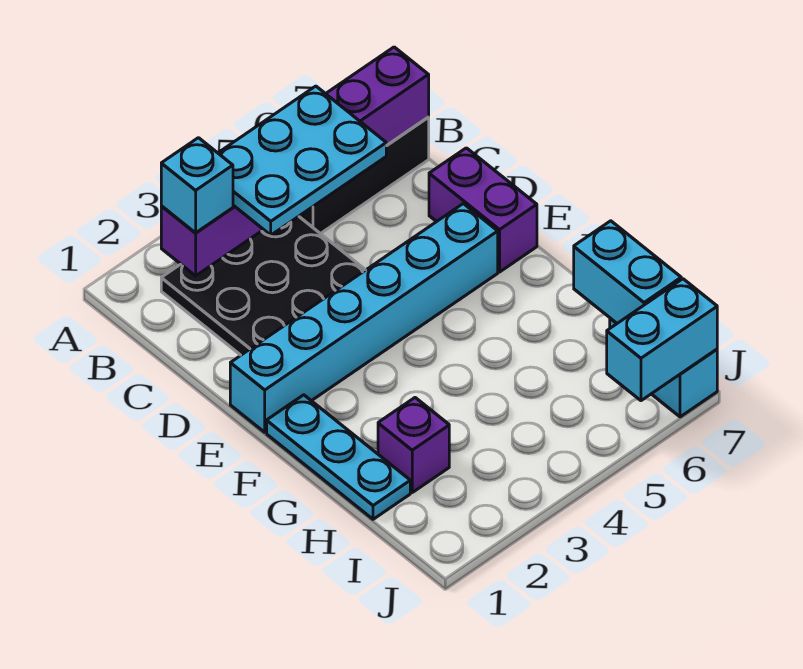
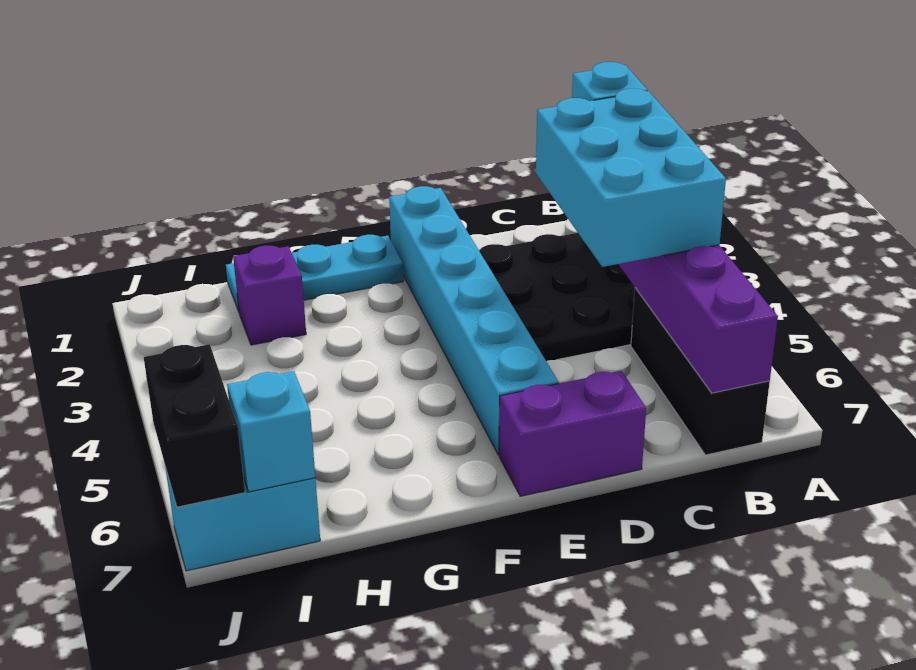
cyan plate B3:C5 level 3 -> cyan brick B3:C5 level 3
cyan brick H7:I7 level 2 -> cyan brick I7 level 2
cyan brick J6:J7 level 2 -> black brick J6:J7 level 2

